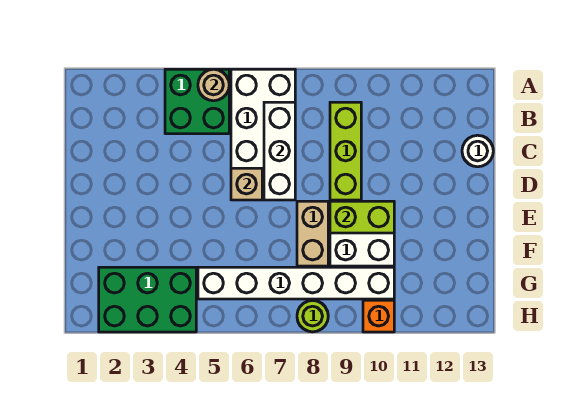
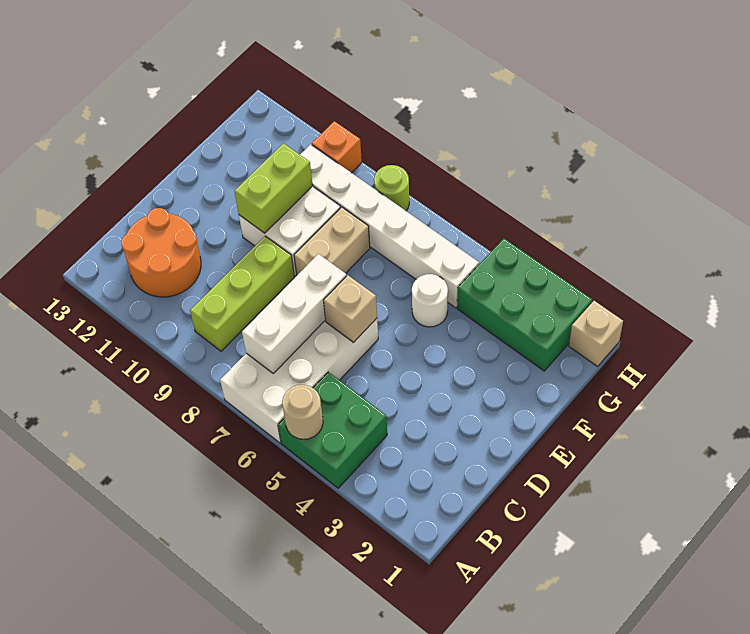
none -> orange round brick B11:C12 level 1
white round brick C13 level 1 -> white round brick F5 level 1
lime brick E9:E10 level 2 -> lime brick E10:F10 level 2
none -> tan brick H1 level 1

